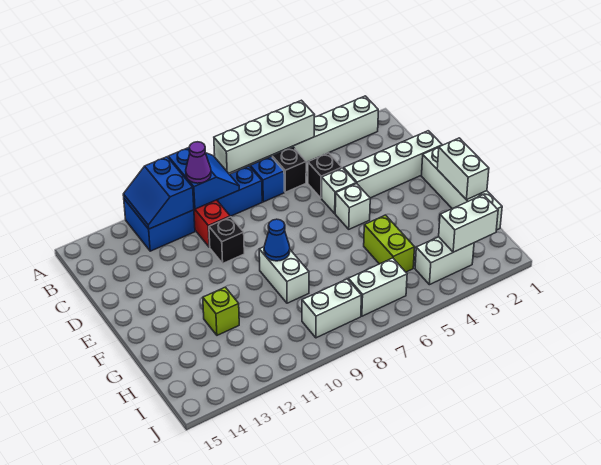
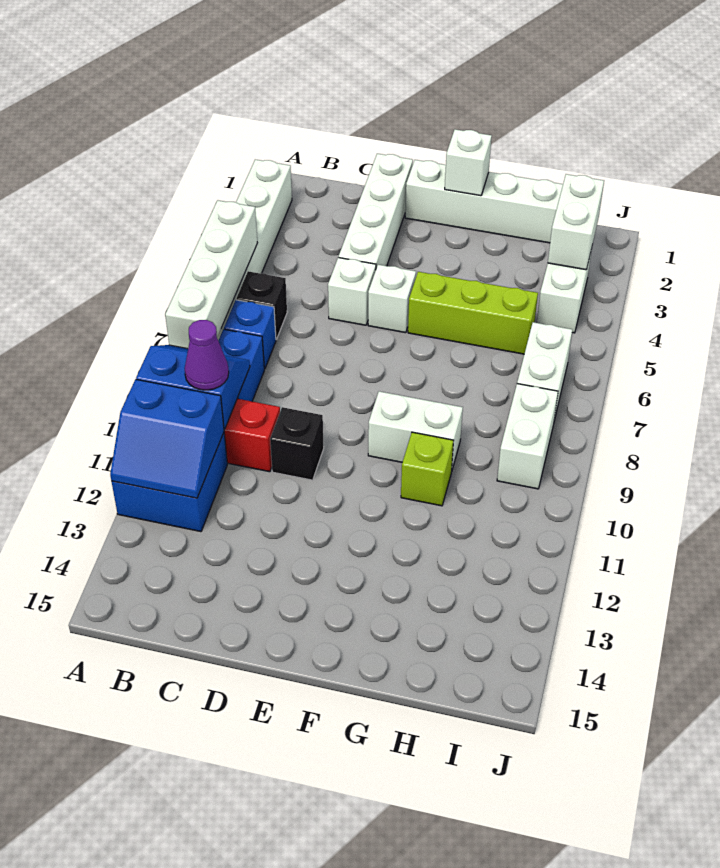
black brick C5 level 1 -> none
white brick F1:G1 level 2 -> white brick F1 level 2
blue cone F9 level 2 -> none
lime brick G5:H5 level 1 -> lime brick F5:H5 level 1
lime brick G12 level 1 -> lime brick G10 level 1

